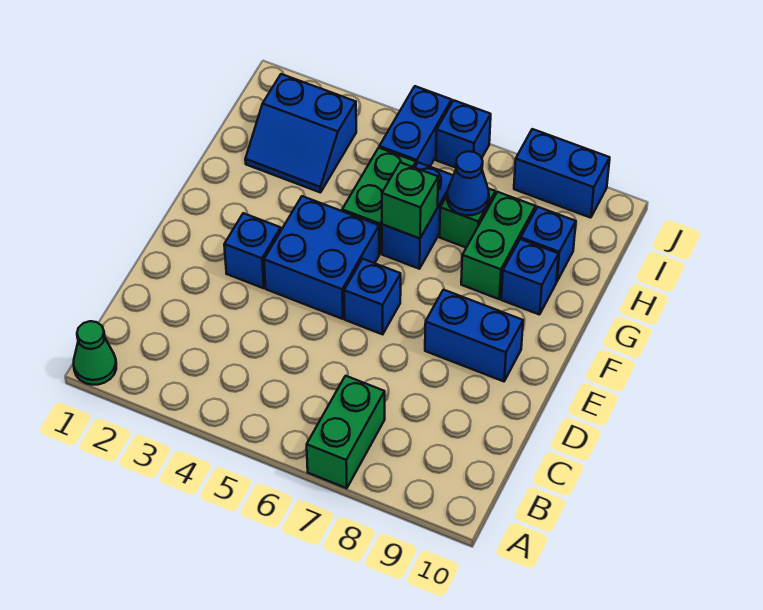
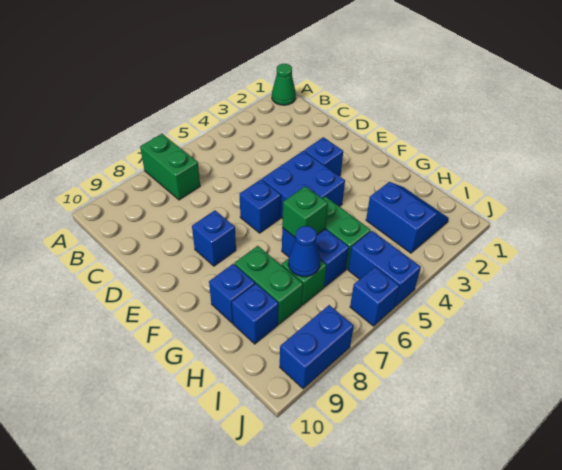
blue brick E8:E9 level 1 -> blue brick E8 level 1
blue slope H2:I3 level 1 top I -> blue slope H2:I3 level 1 top 3

